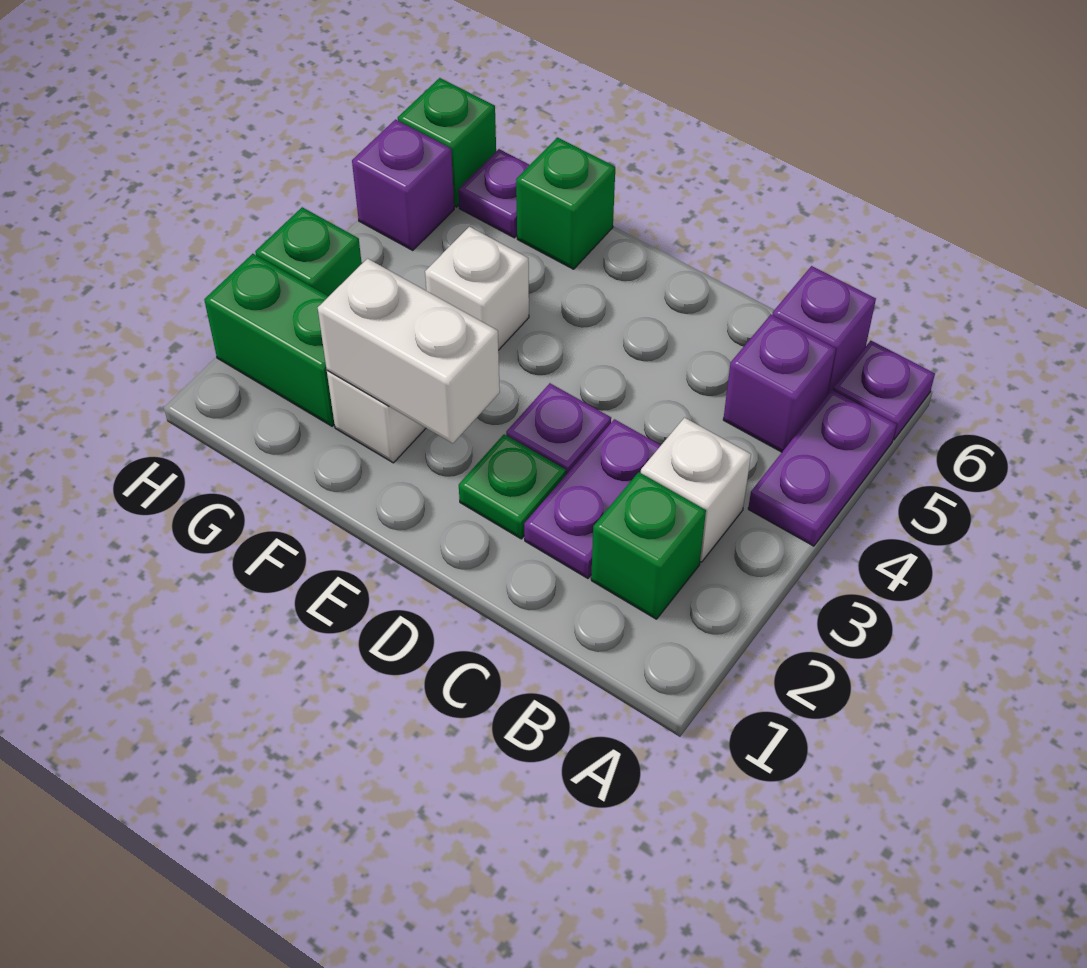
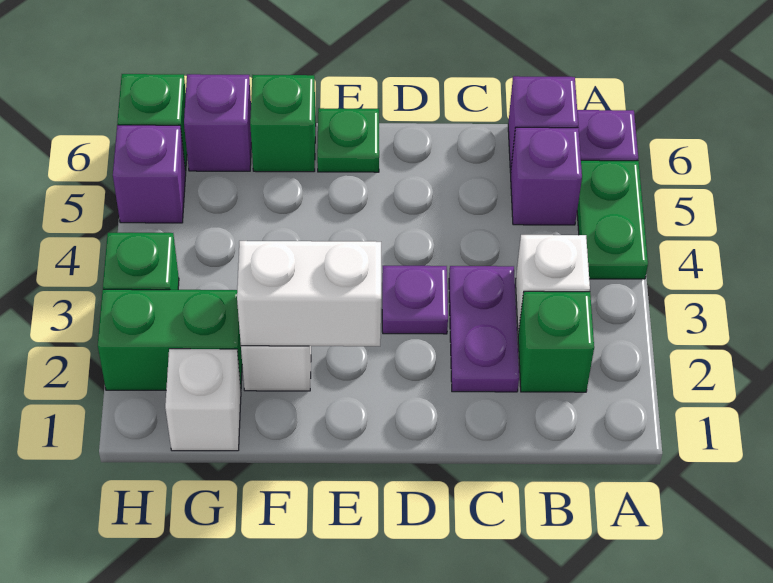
purple plate A4:A5 level 1 -> green plate A4:A5 level 1
green plate D2 level 1 -> green plate E6 level 1
white brick F4 level 1 -> white brick G1 level 1
purple plate G6 level 1 -> purple brick G6 level 1

